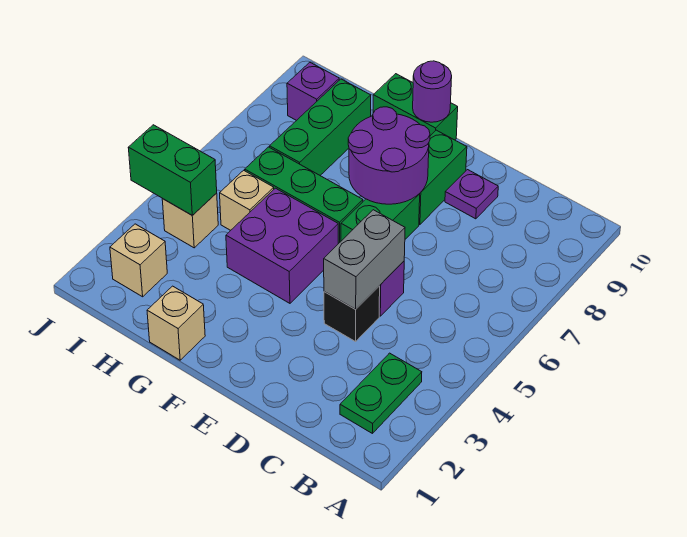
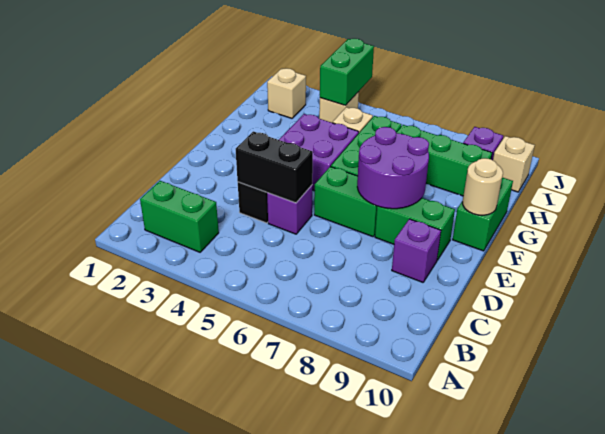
green plate B2:B3 level 1 -> green brick B2:B3 level 1
grey brick D4:D5 level 2 -> black brick D4:D5 level 2
purple plate D9 level 1 -> purple brick D9 level 1
purple round brick F10 level 2 -> tan round brick F10 level 2
tan brick G1 level 1 -> tan brick I10 level 1

